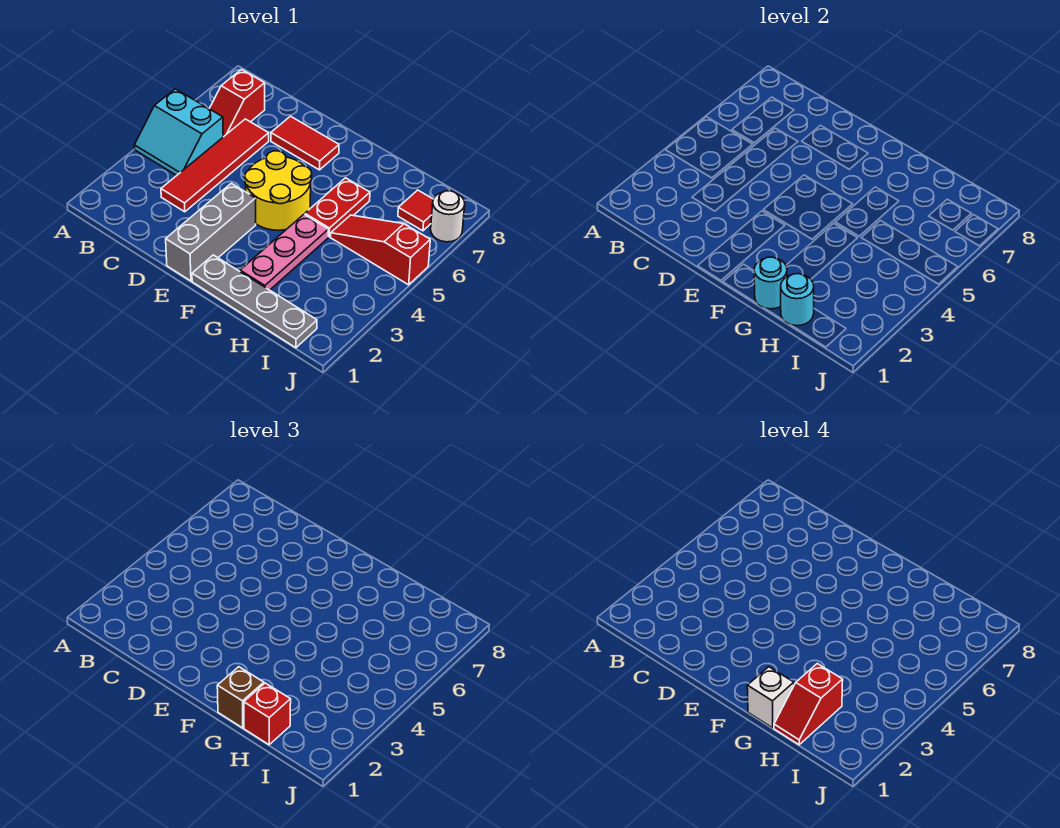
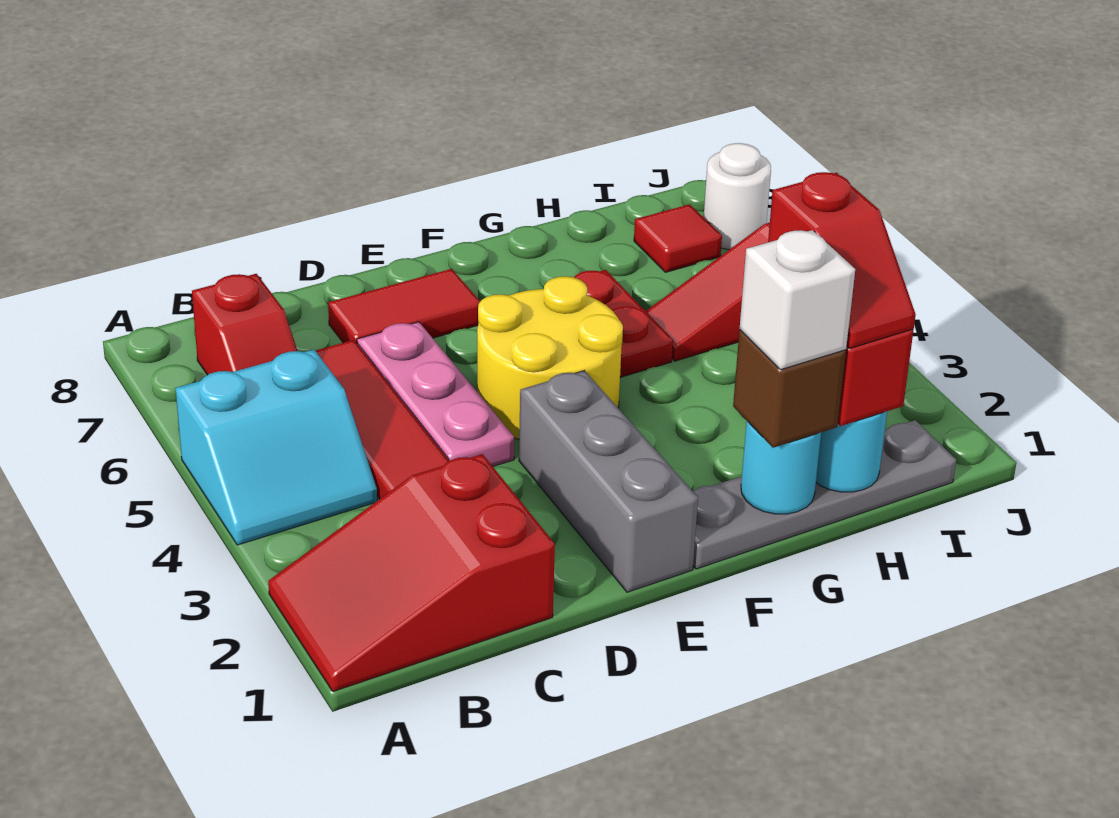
none -> red slope A1:C2 level 1 top C
pink plate G2:G4 level 1 -> pink plate D4:D6 level 1

